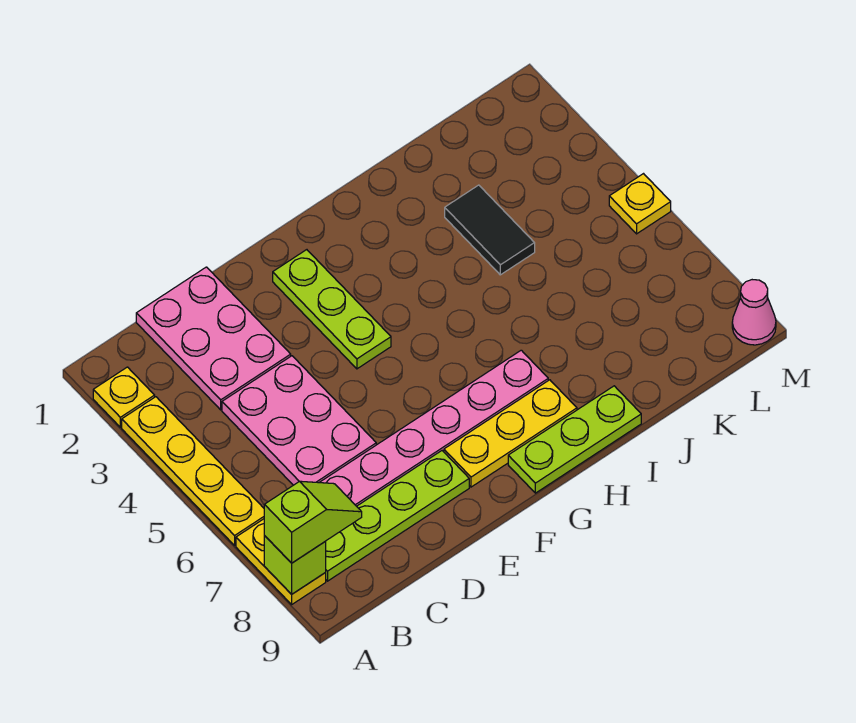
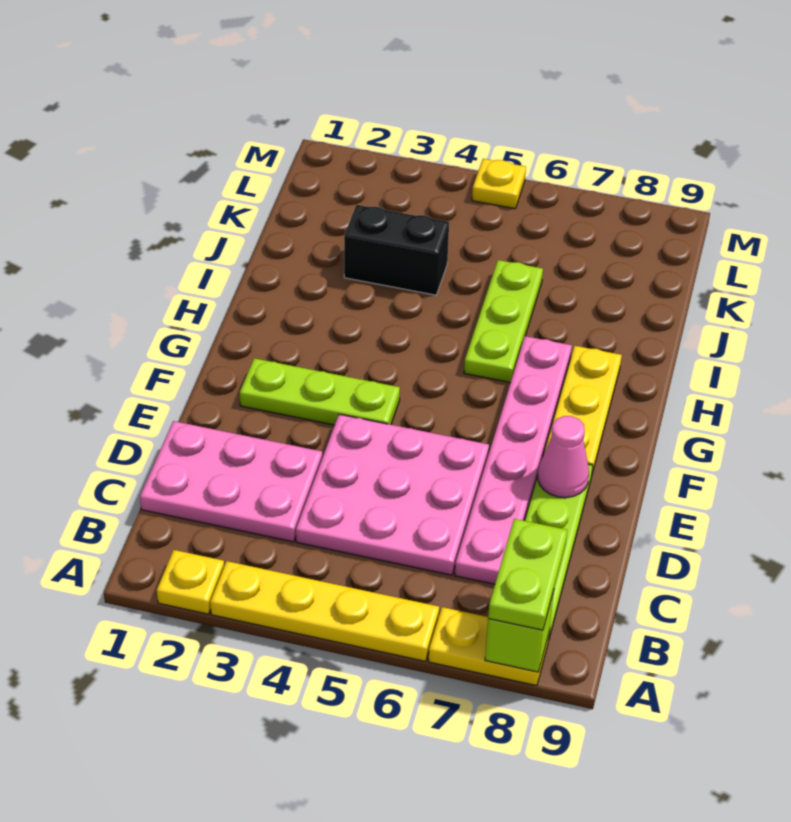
lime slope A8:B8 level 3 top A -> lime plate A8:B8 level 3
pink plate C4:D6 level 1 -> pink plate C4:E6 level 1
lime plate G9:I9 level 1 -> lime plate H6:J6 level 1
black tile J3:J4 level 1 -> black brick J3:J4 level 1
pink cone M9 level 1 -> pink cone E8 level 2

